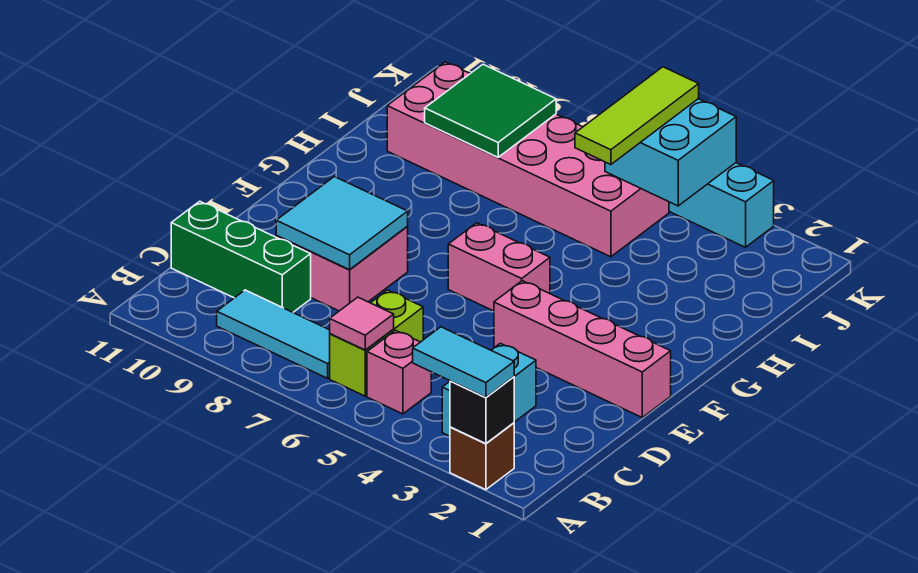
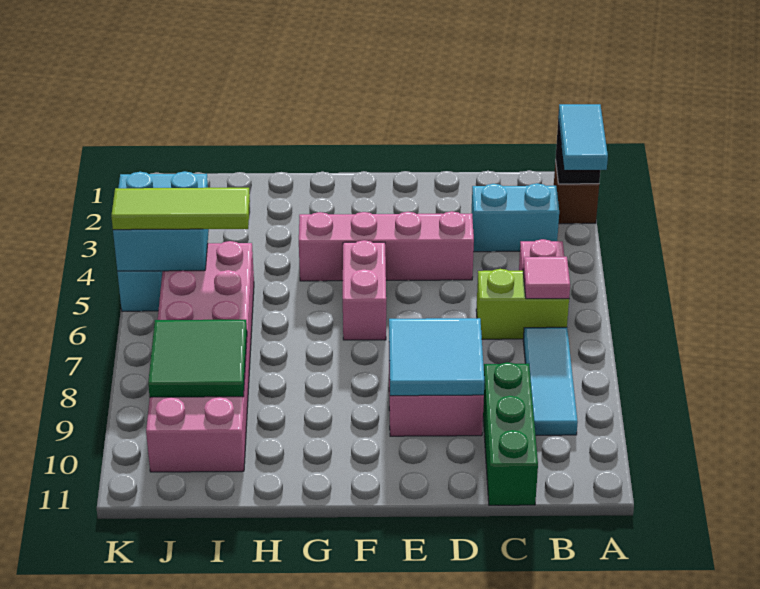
pink brick E1:E4 level 1 -> pink brick D4:G4 level 1

